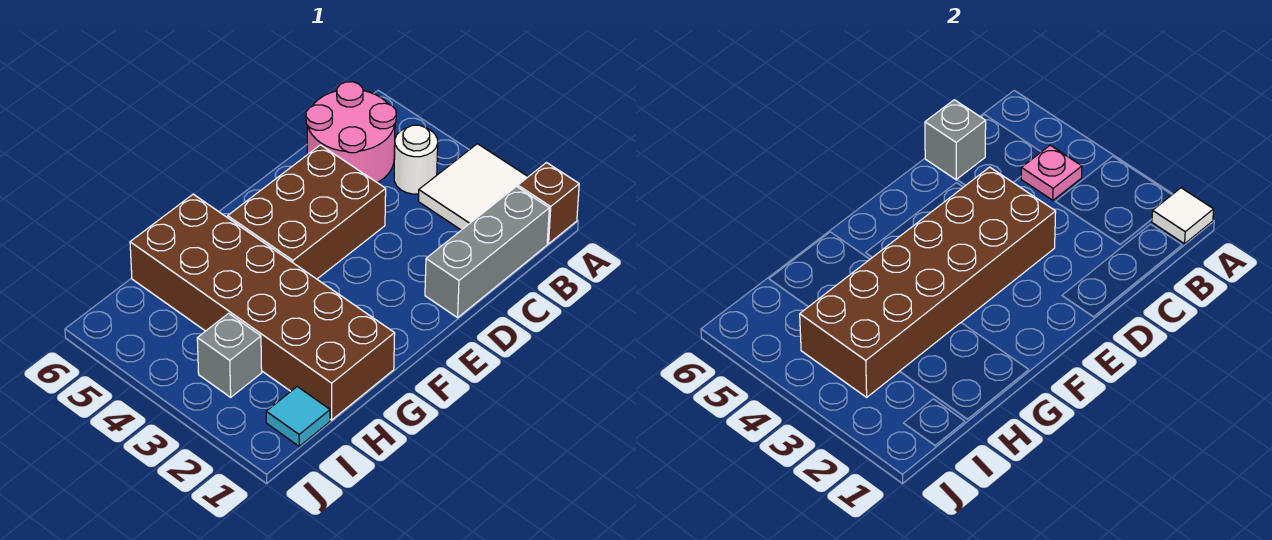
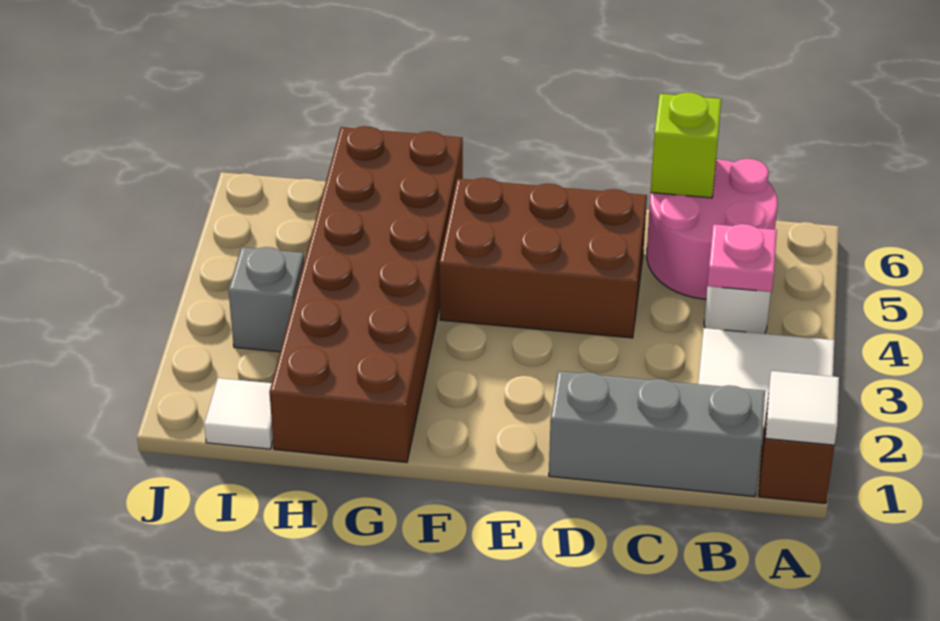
grey brick C6 level 2 -> lime brick C6 level 2
brown brick D3:I4 level 2 -> none
cyan tile I1 level 1 -> white tile I1 level 1

